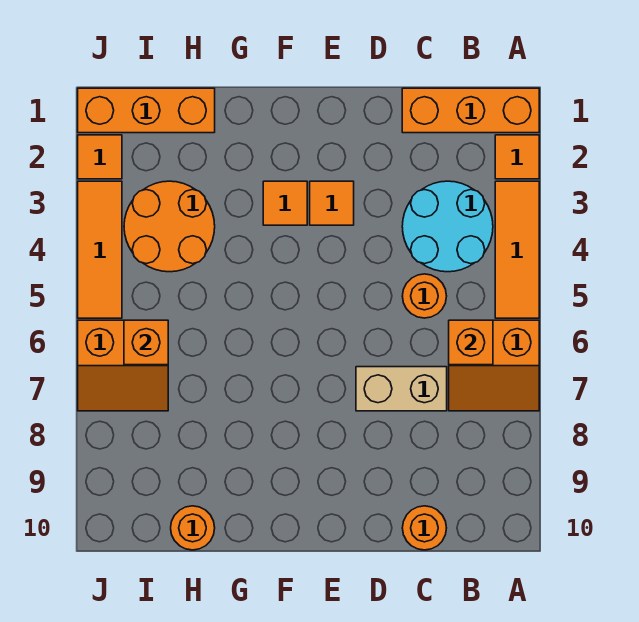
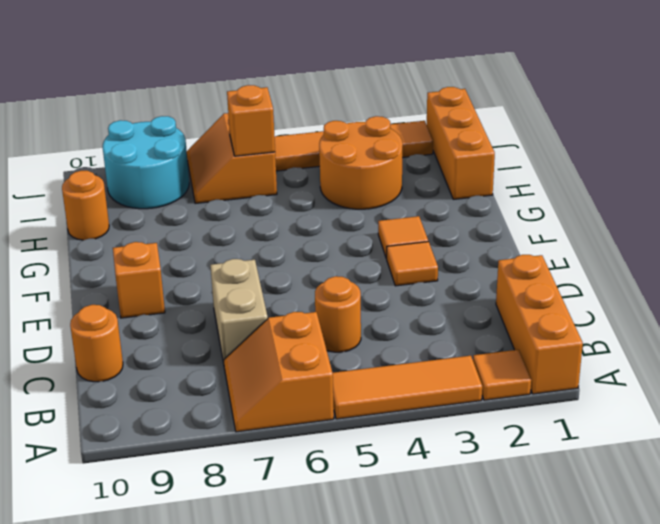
cyan round brick B3:C4 level 1 -> cyan round brick I8:J9 level 1
orange brick B6 level 2 -> orange brick E9 level 1

